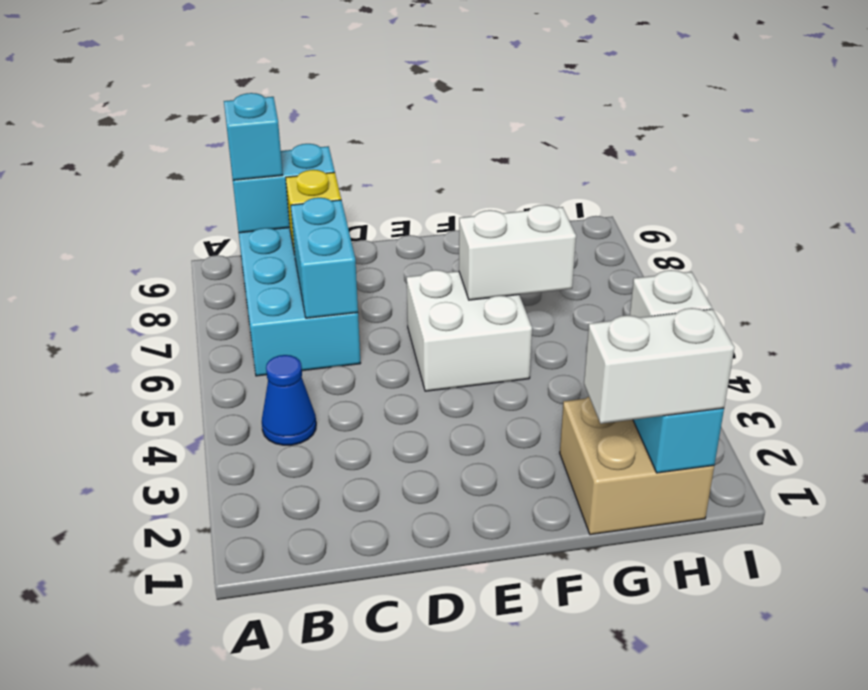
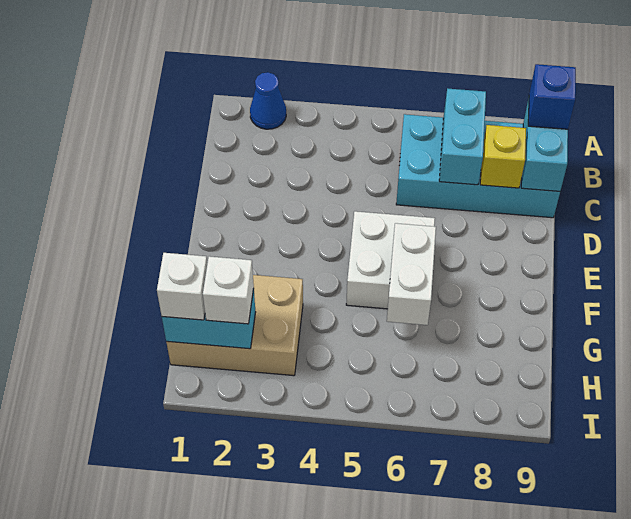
blue cone B4 level 1 -> blue cone A2 level 1
cyan brick B9 level 3 -> blue brick B9 level 3
cyan brick C6:C7 level 2 -> cyan brick B7:C7 level 2
tan brick G1:H2 level 1 -> tan brick G1:H3 level 1
white brick G1:H1 level 3 -> white brick H1 level 3

